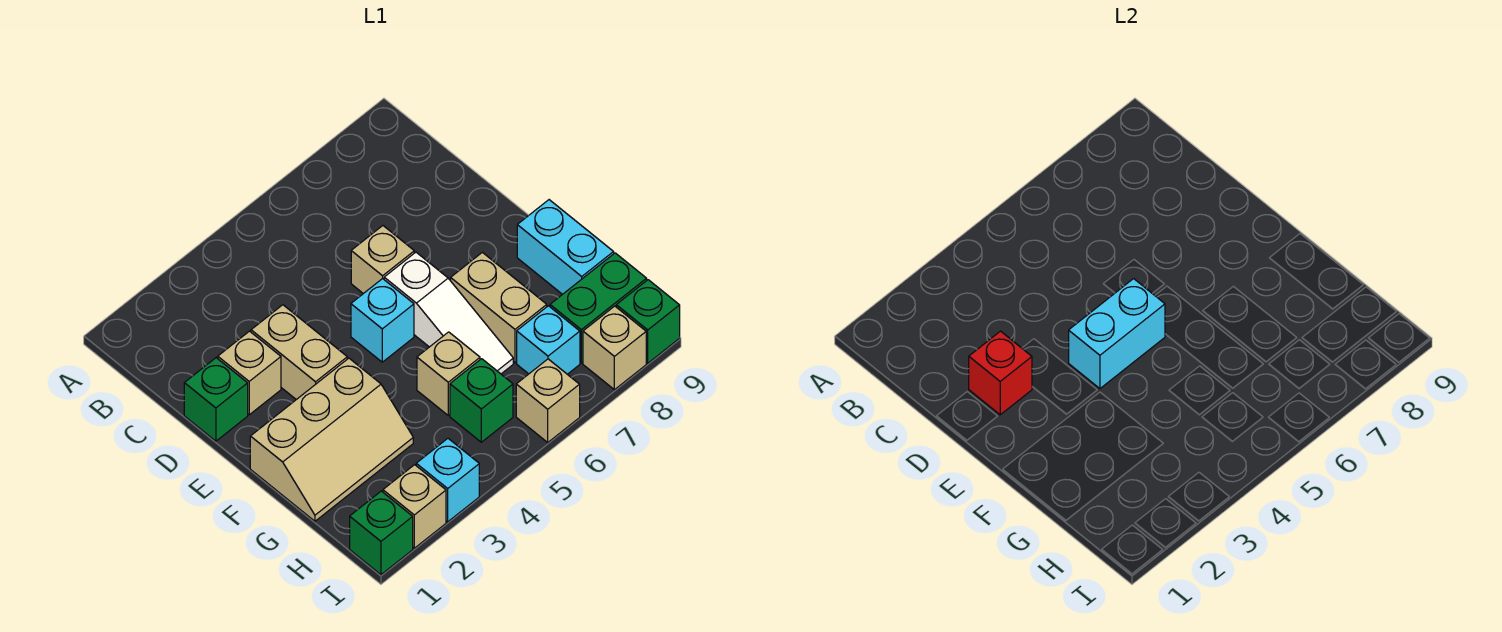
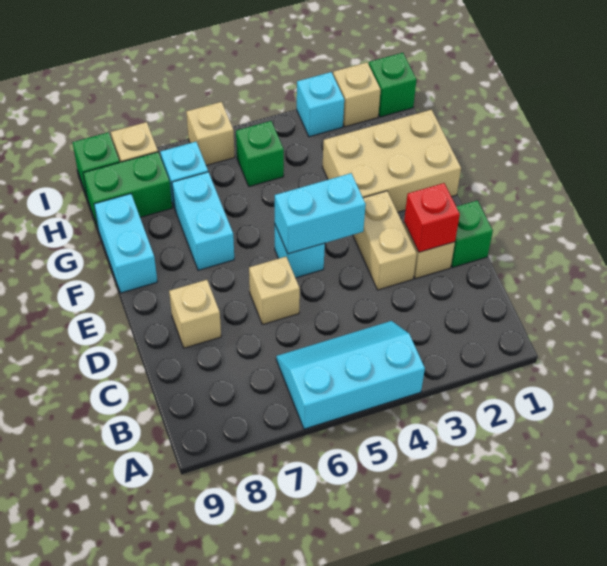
none -> cyan slope A4:B6 level 1 top A
white slope E6:G6 level 1 top E -> none
tan slope F1:G3 level 1 top F -> tan brick F1:G3 level 1
tan brick F7:G7 level 1 -> cyan brick F7:G7 level 1
tan brick G5 level 1 -> tan brick D8 level 1

